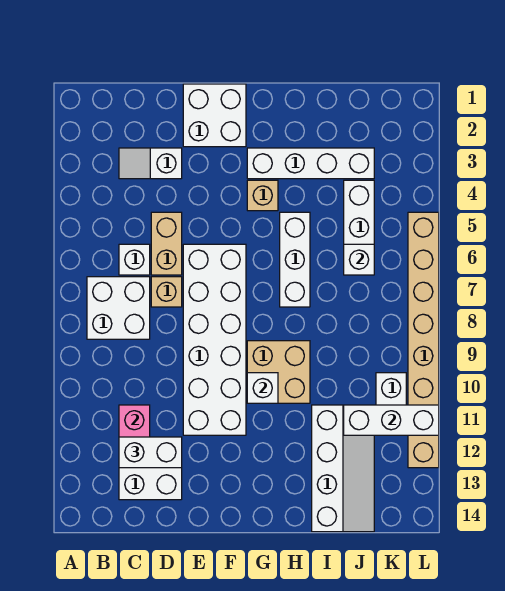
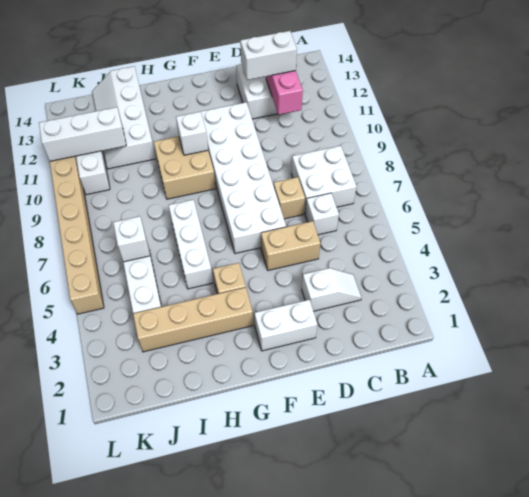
tan brick D5:D6 level 1 -> tan brick D5:E5 level 1
white brick E1:F2 level 1 -> white brick E2:F2 level 1
white brick G3:J3 level 1 -> tan brick G3:J3 level 1

